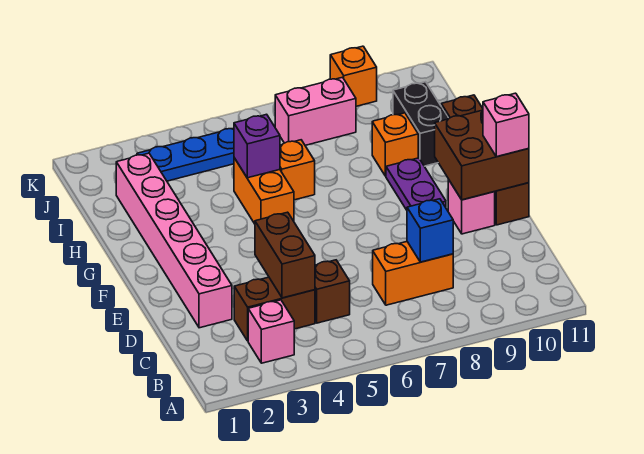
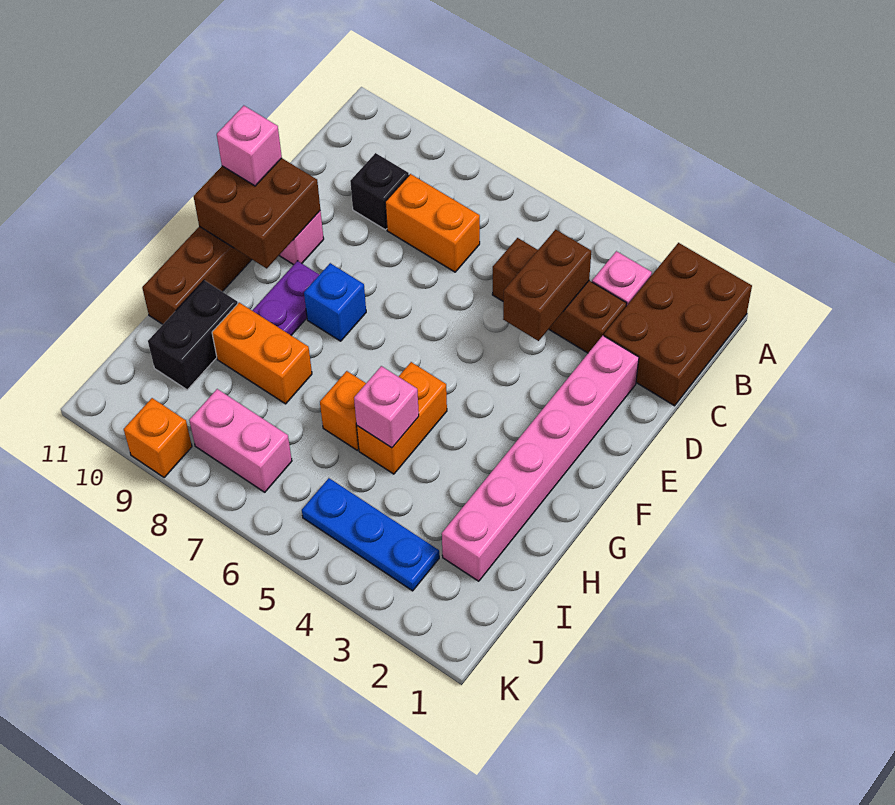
none -> brown brick A1:C2 level 1
blue brick C8 level 2 -> blue brick F8 level 1
none -> black brick C9 level 1
purple brick H5 level 2 -> pink brick H5 level 2
orange brick H9 level 1 -> orange brick H8:H9 level 1

